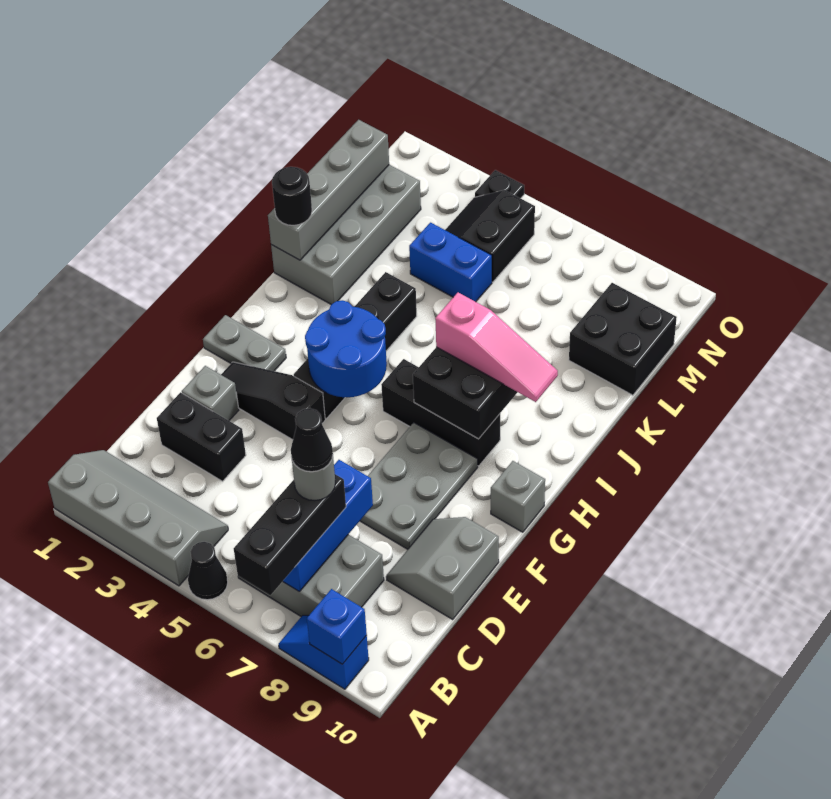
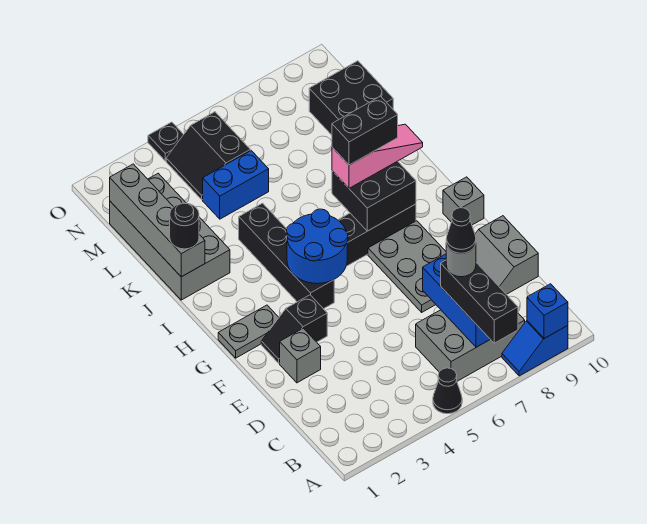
grey slope A1:B4 level 1 top A -> none
black brick D2:D3 level 1 -> black brick I7:I8 level 4
black slope F2:F4 level 1 top 4 -> black slope F2:F3 level 1 top 3

